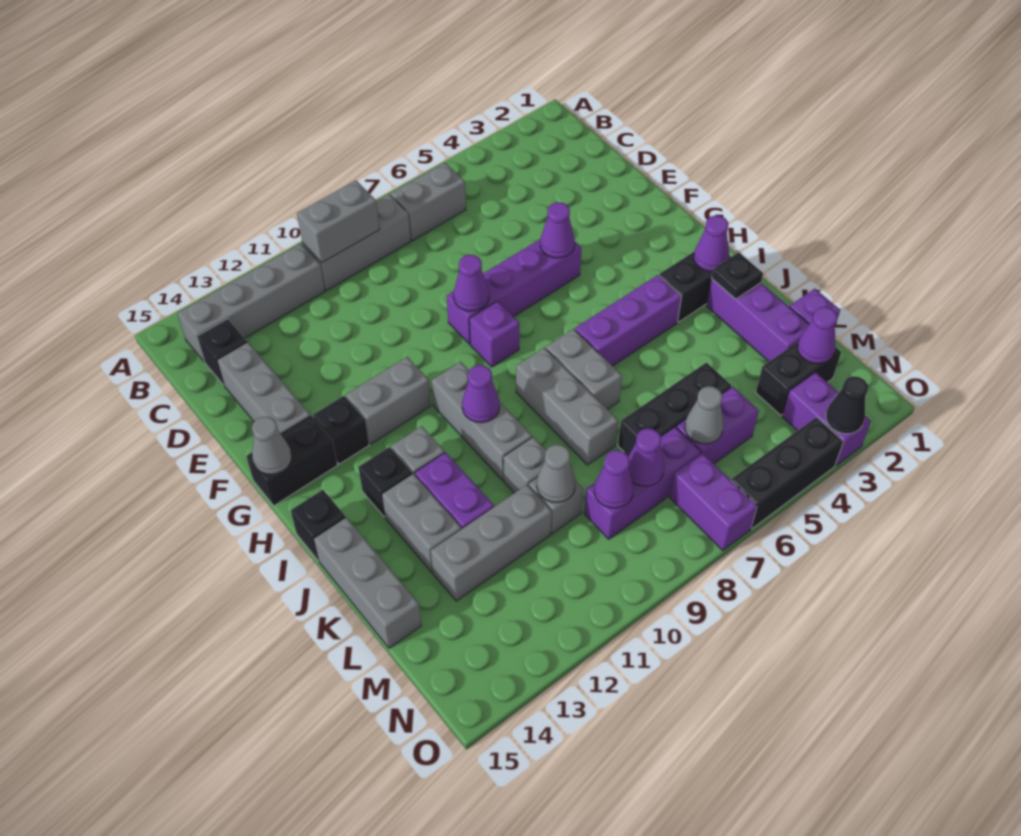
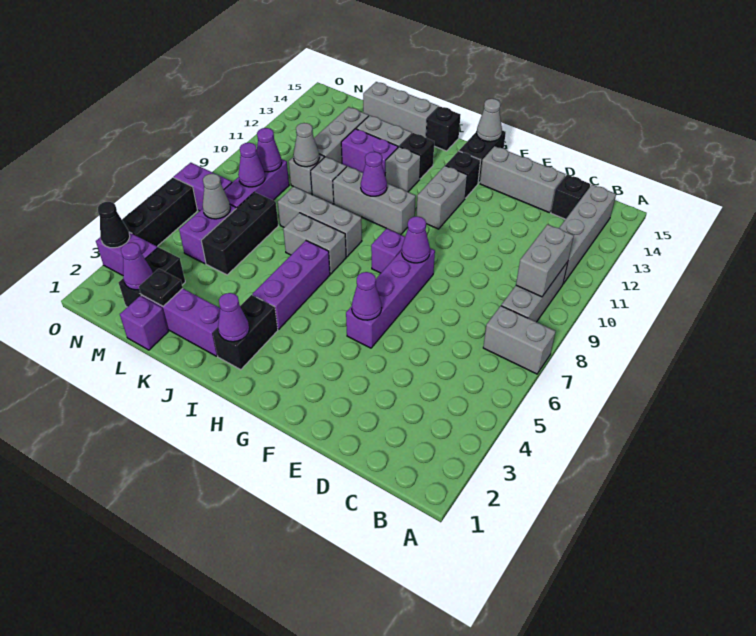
grey brick B6:B7 level 1 -> grey brick A7:B7 level 1
black plate J2 level 2 -> black plate L2 level 2

